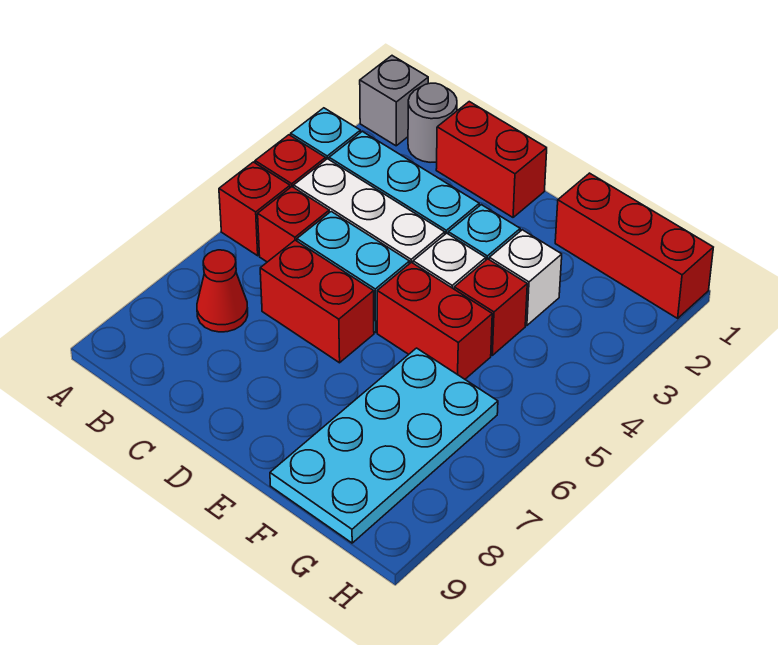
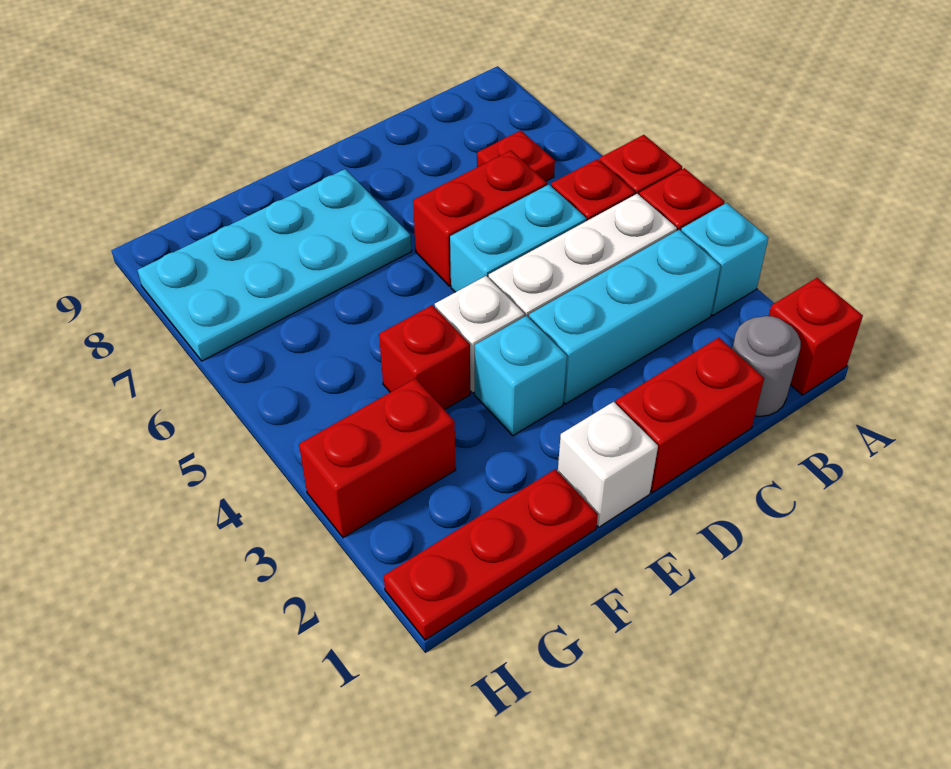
grey brick A1 level 1 -> red brick A1 level 1
red cone B7 level 1 -> red plate B7 level 1
red brick E5:F5 level 1 -> red brick G3:H3 level 1
red brick F1:H1 level 1 -> red plate F1:H1 level 1
white brick F3 level 1 -> white brick E1 level 1
cyan plate F6:G9 level 1 -> cyan plate E7:H8 level 1

